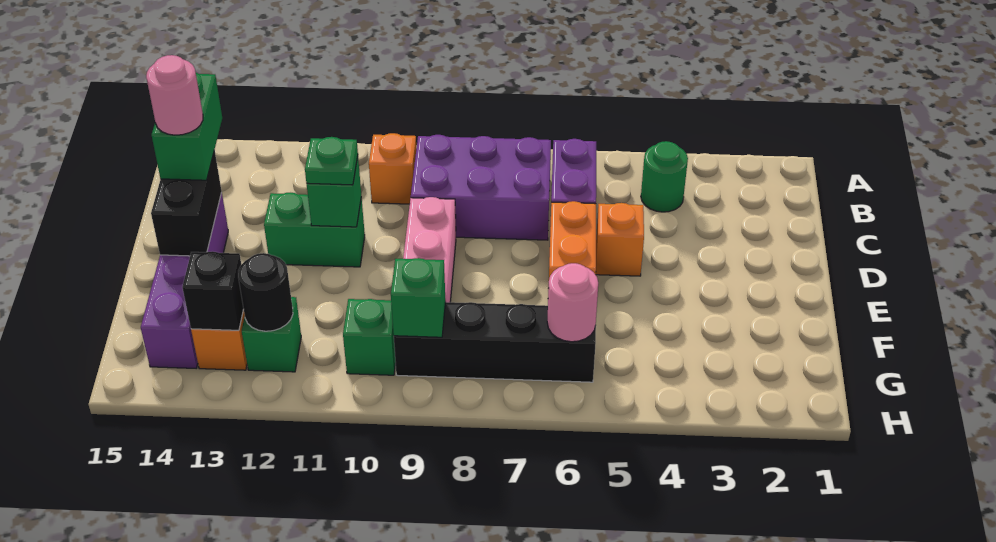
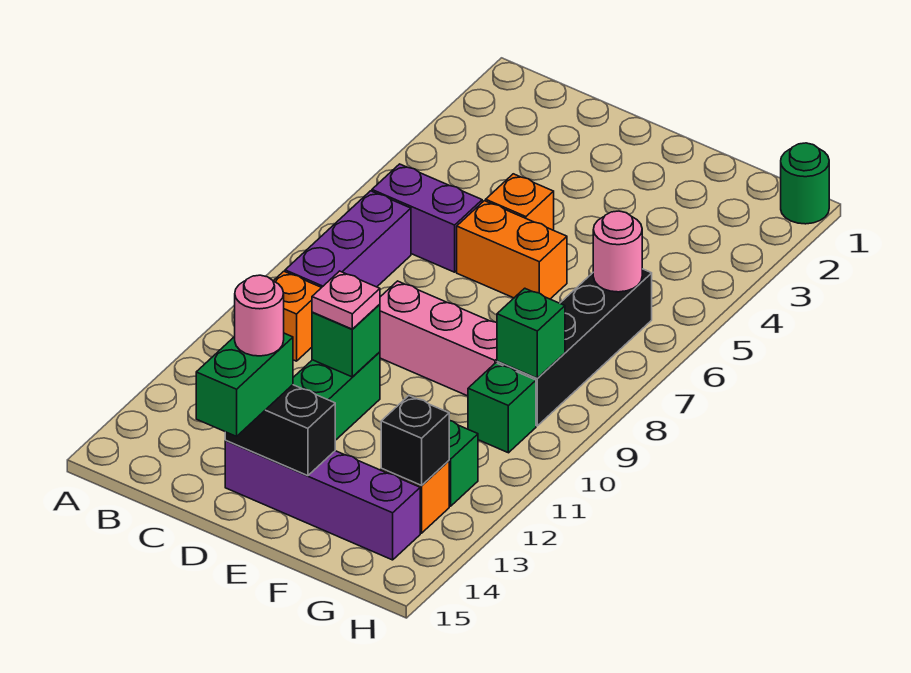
green round brick B4 level 1 -> green round brick H1 level 1
purple brick B7:C9 level 1 -> purple brick B7:B9 level 1
green brick C14:D14 level 3 -> green brick D14:D15 level 3
green plate D11 level 3 -> pink plate D11 level 3
black round brick G12 level 2 -> none

